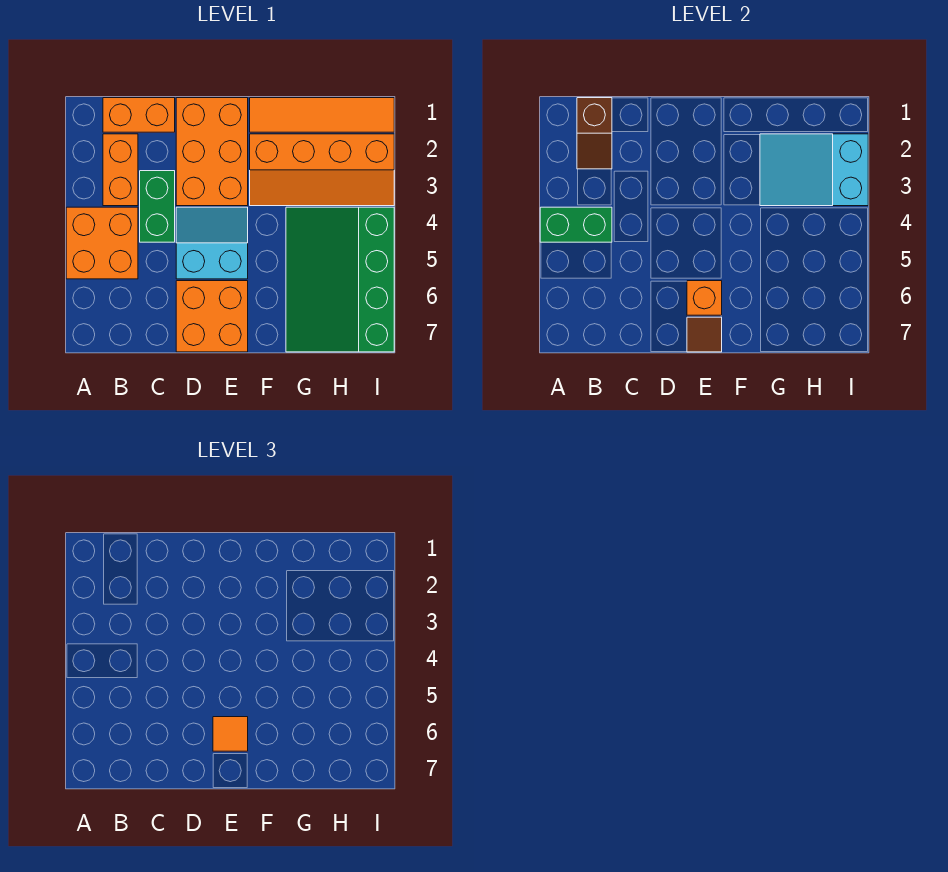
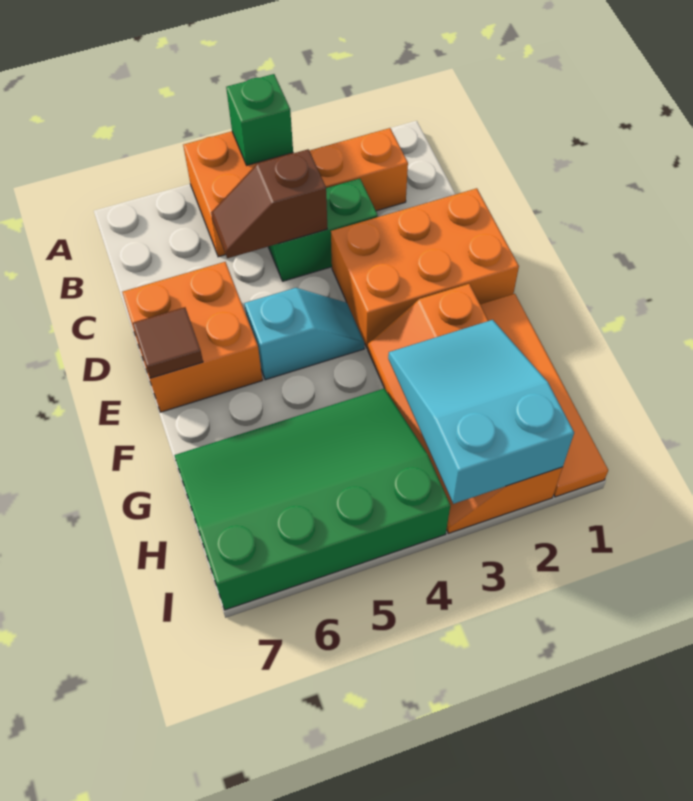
green brick A4:B4 level 2 -> green brick A4 level 2
orange brick B1:C1 level 1 -> none
brown slope B1:B2 level 2 top 1 -> brown slope C4:C5 level 2 top 4
cyan slope D4:E5 level 1 top 5 -> cyan slope E4:E5 level 1 top 5
orange brick E6 level 2 -> none
orange tile E6 level 3 -> none

